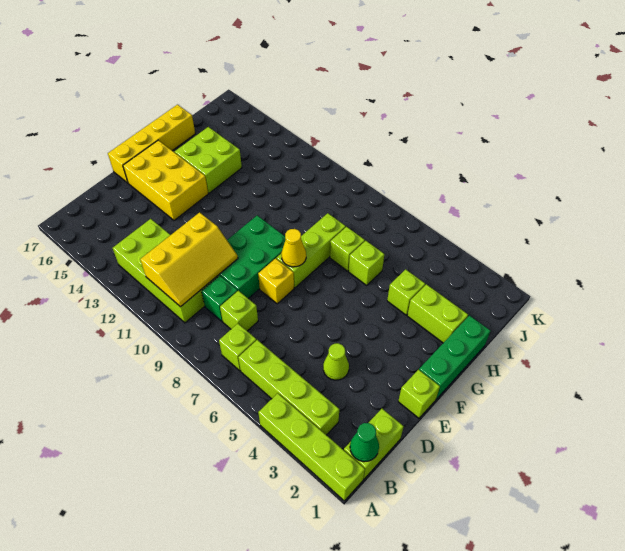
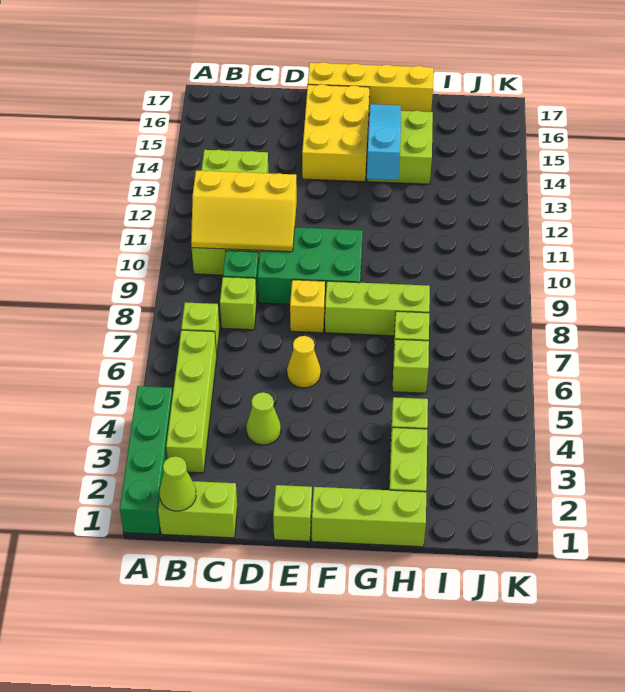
lime brick A1:A4 level 1 -> green brick A1:A4 level 1
green cone B1 level 2 -> lime cone B1 level 2
green brick F1:H1 level 1 -> lime brick F1:H1 level 1
yellow cone F8 level 2 -> yellow cone E6 level 1
none -> cyan slope G13:G15 level 2 top 13

